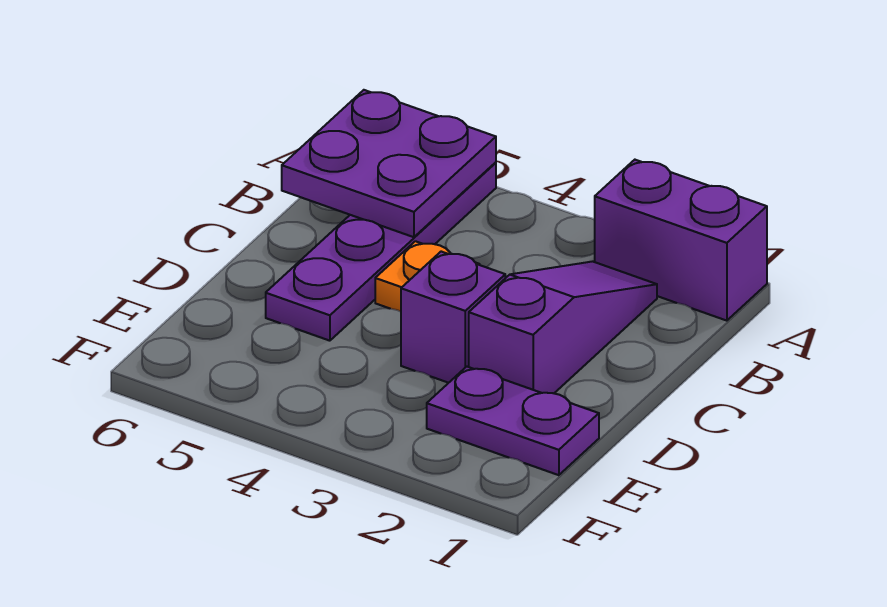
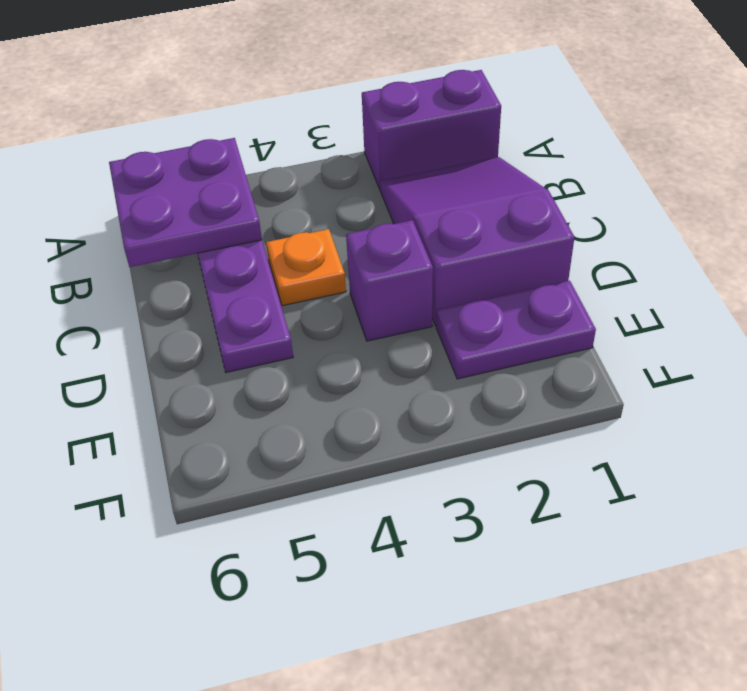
purple slope B2:D2 level 1 top D -> purple slope B1:D2 level 1 top D

